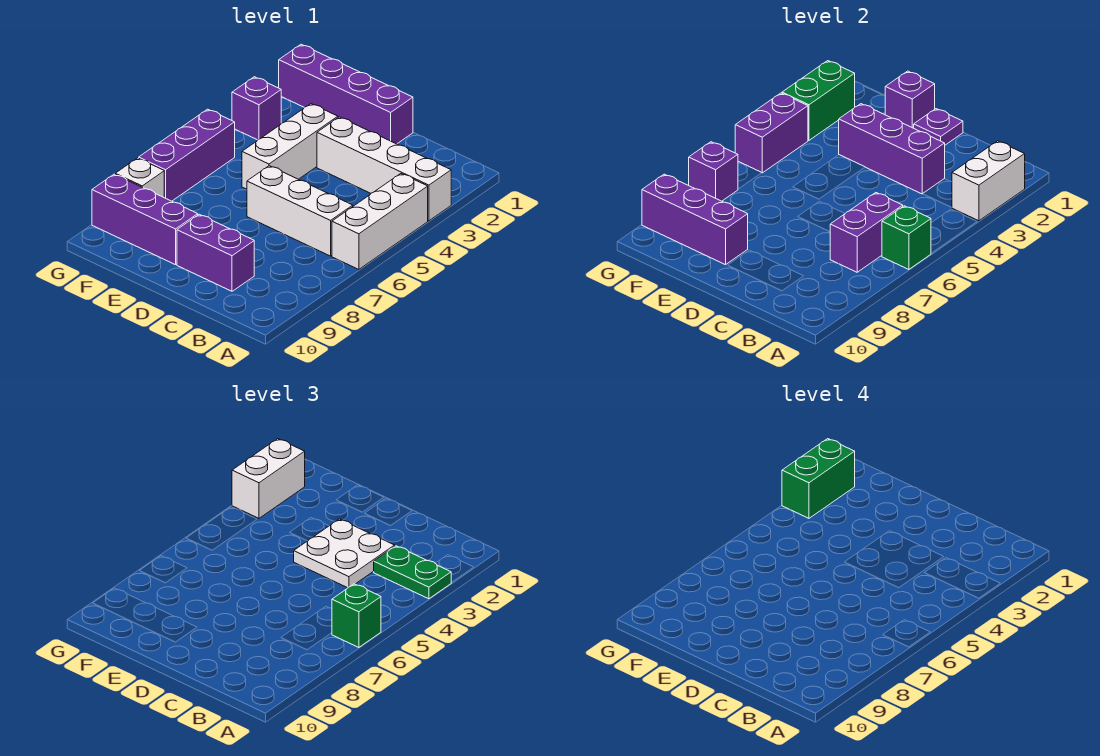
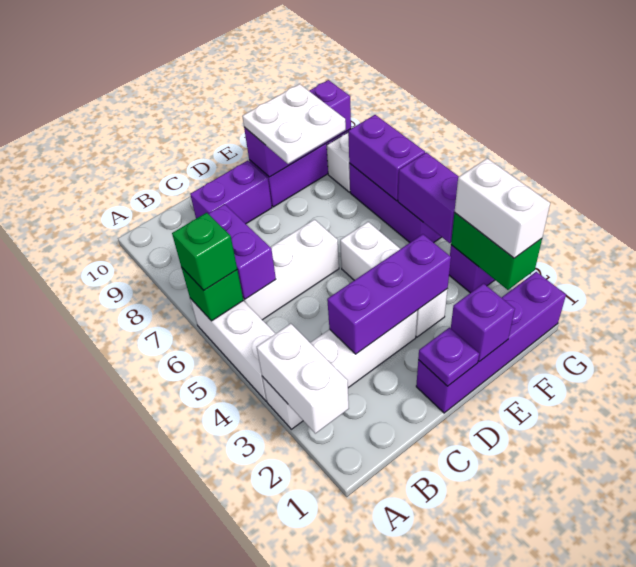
green plate A3:B3 level 3 -> none
white plate C3:D4 level 3 -> white plate E8:F9 level 3
green brick G2:G3 level 4 -> none
purple brick G7 level 2 -> purple brick G6:G7 level 2

